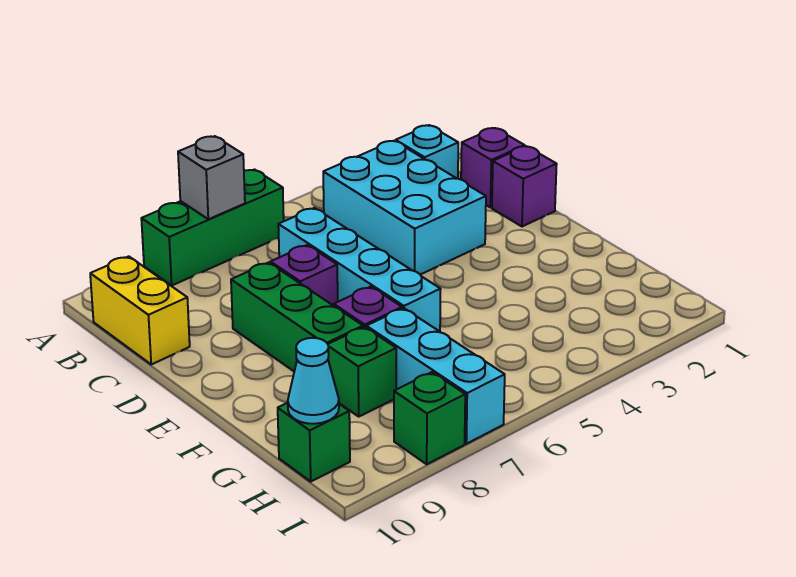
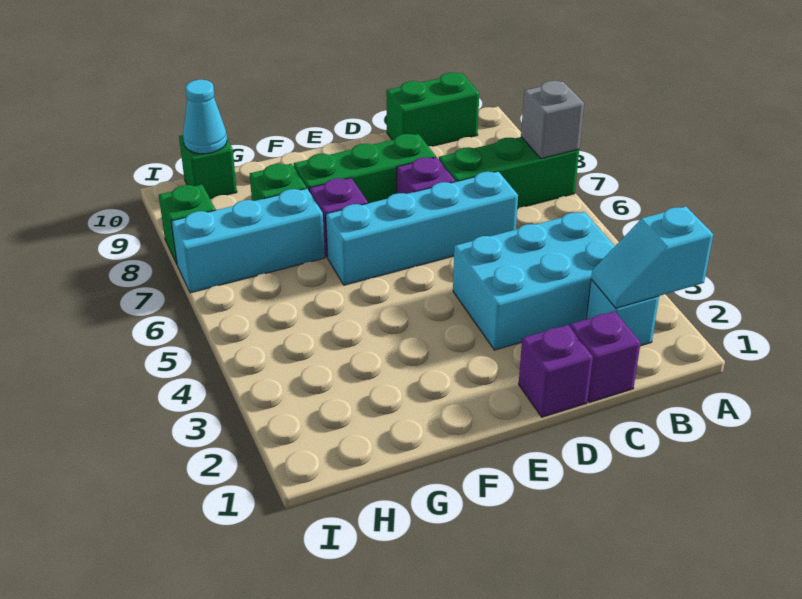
none -> cyan slope A2:B2 level 2 top A
green brick A6:A8 level 1 -> green brick A7:C7 level 1
yellow brick B10:C10 level 1 -> green brick B10:C10 level 1

